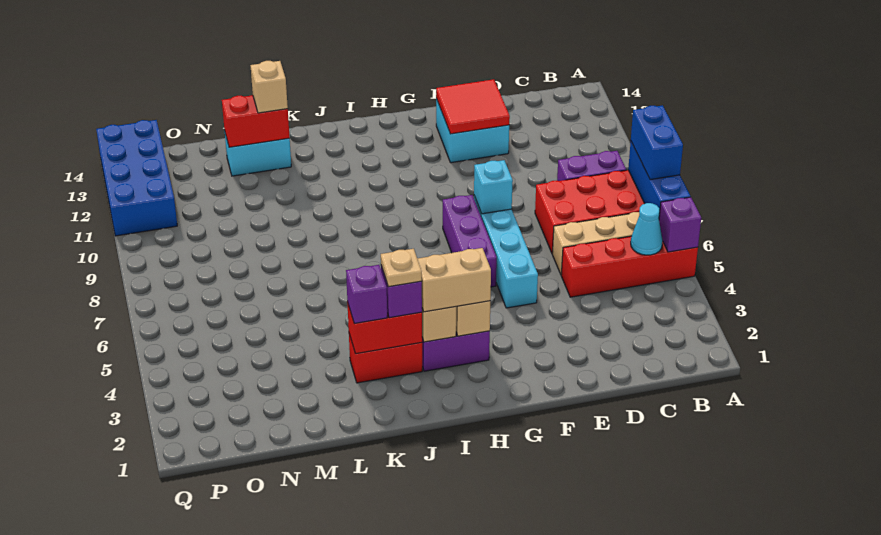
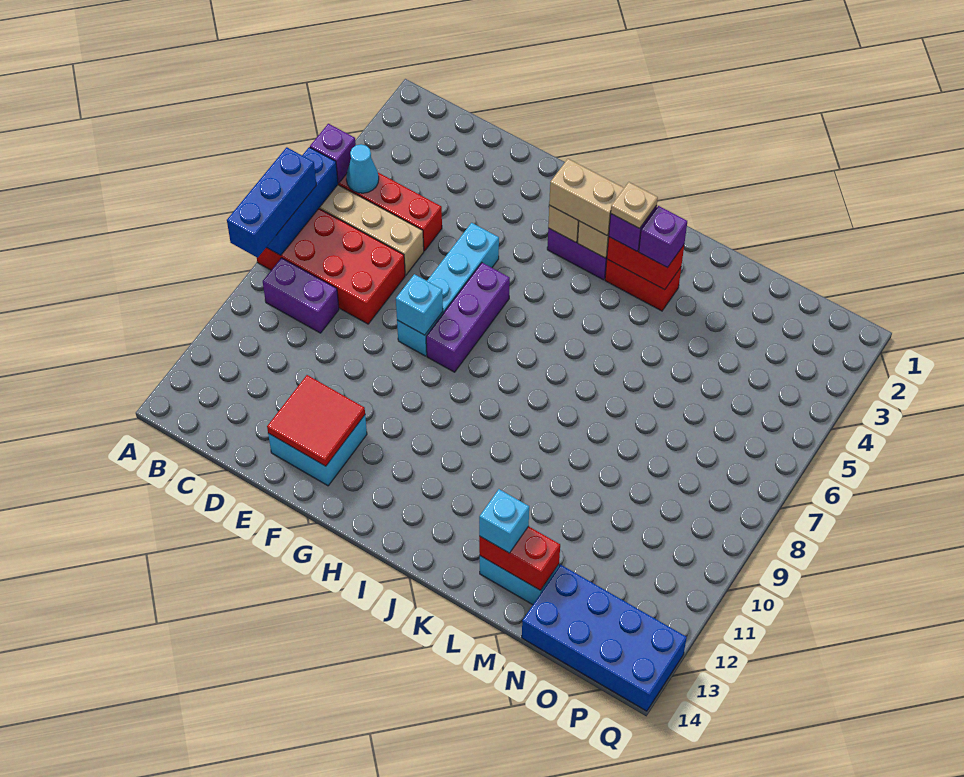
blue brick A7:A8 level 3 -> blue brick A7:A9 level 3
tan brick L13 level 3 -> cyan brick L13 level 3
blue brick P11:Q14 level 1 -> blue brick N13:Q14 level 1

